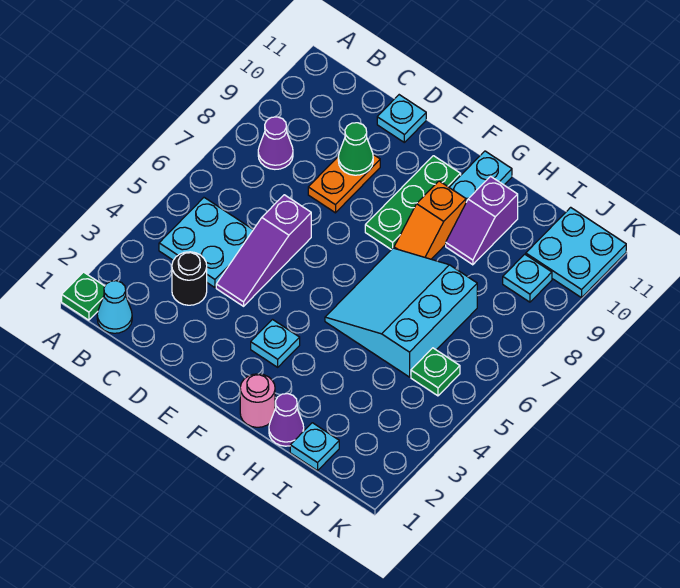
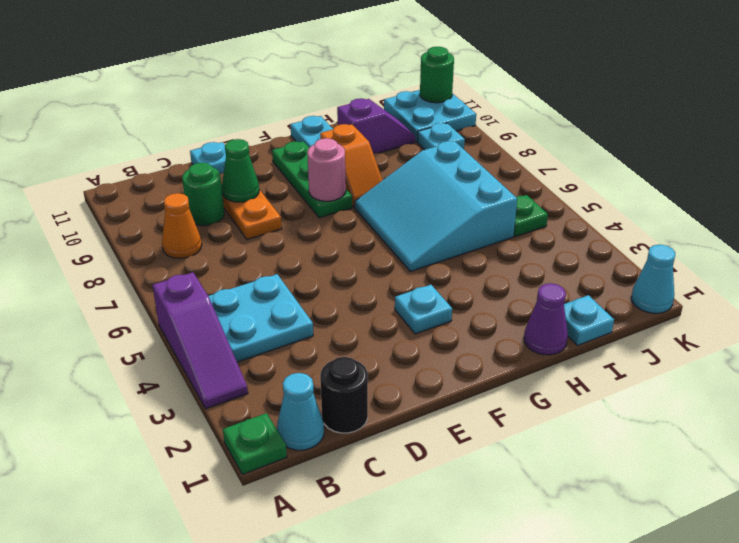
purple cone B8 level 1 -> orange cone B8 level 1
black round brick C3 level 1 -> black round brick C1 level 1
none -> green round brick C9 level 1
purple slope D4:D6 level 1 top 6 -> purple slope A3:A5 level 1 top 5
pink round brick G1 level 1 -> pink round brick F8 level 2
purple slope H9:H10 level 1 top 10 -> purple slope H10:I10 level 1 top H
none -> cyan cone K1 level 1
none -> green round brick K11 level 2

